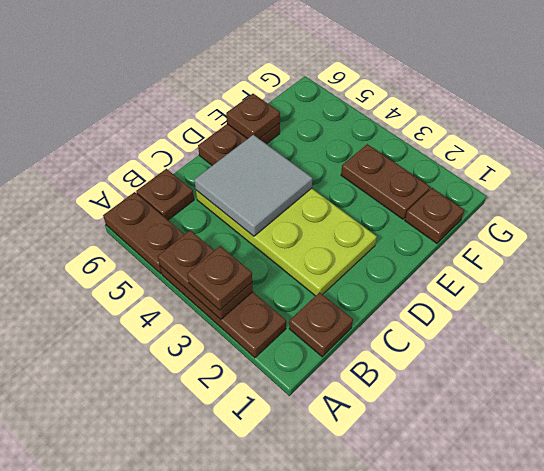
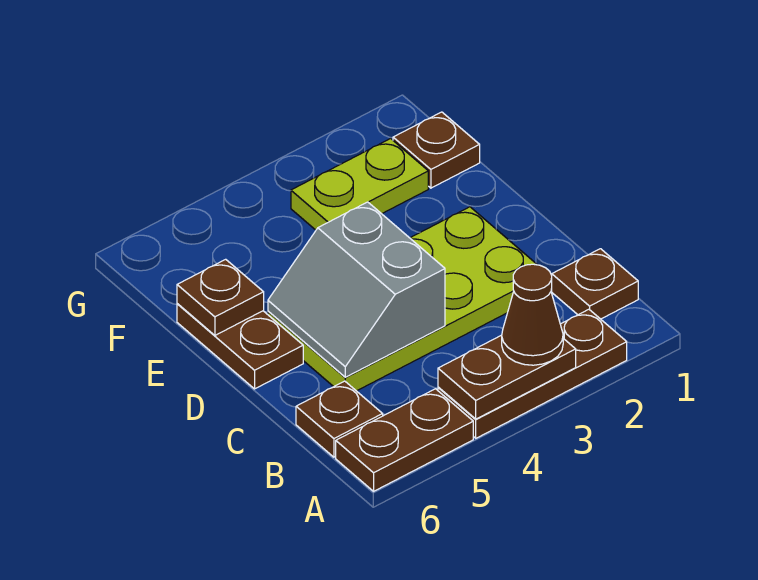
brown plate A3 level 3 -> brown cone A3 level 3
grey tile C4:D5 level 2 -> grey slope C4:D5 level 2 top 4
brown plate F2:F3 level 1 -> lime plate F2:F3 level 1

